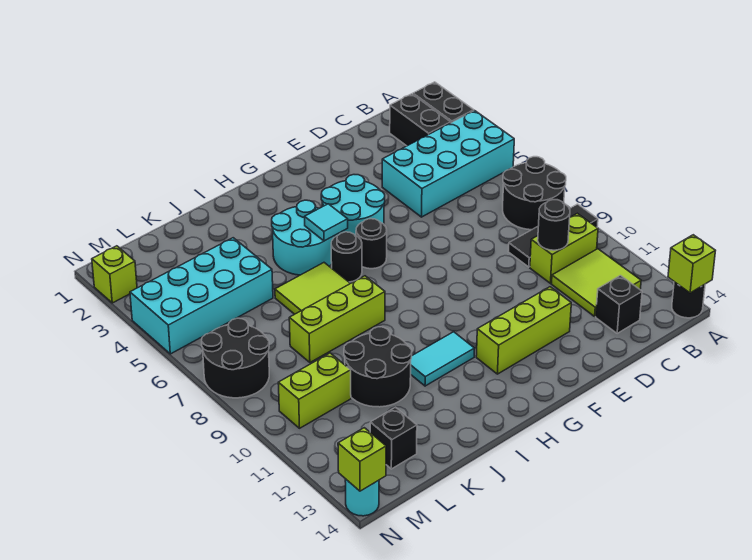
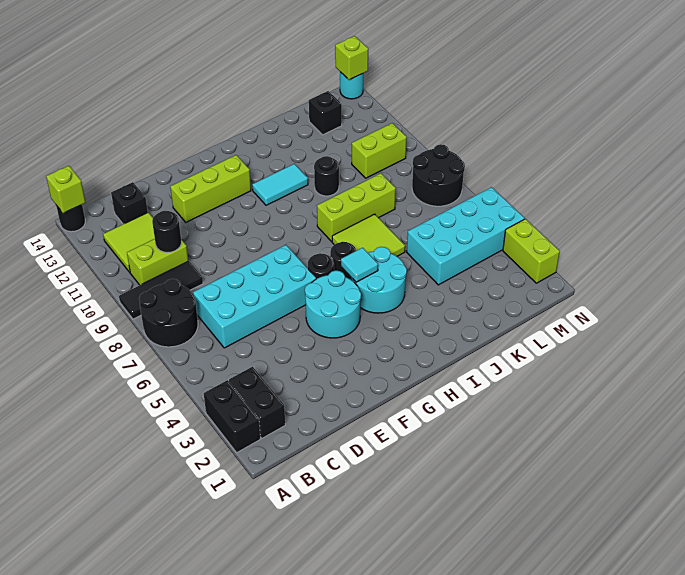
cyan brick A4:D5 level 1 -> cyan brick C6:F7 level 1
black round brick J10:K11 level 1 -> black round brick J10 level 1
lime brick N2 level 1 -> lime brick N2:N3 level 1

